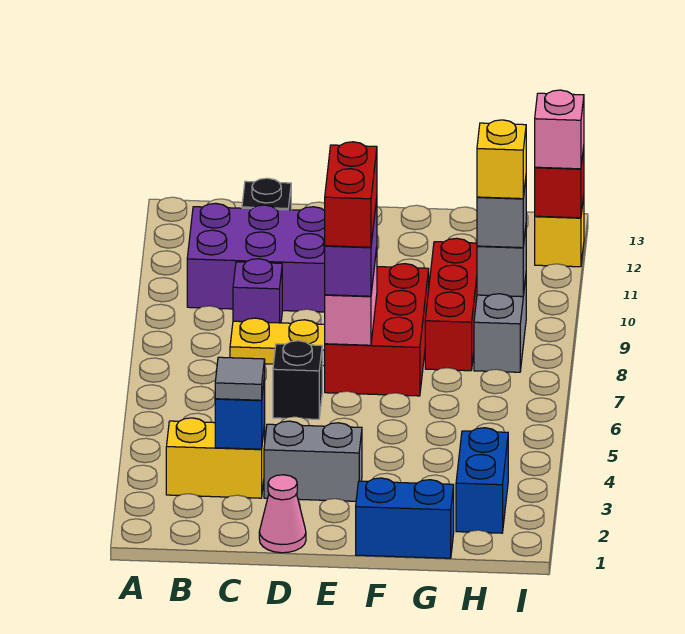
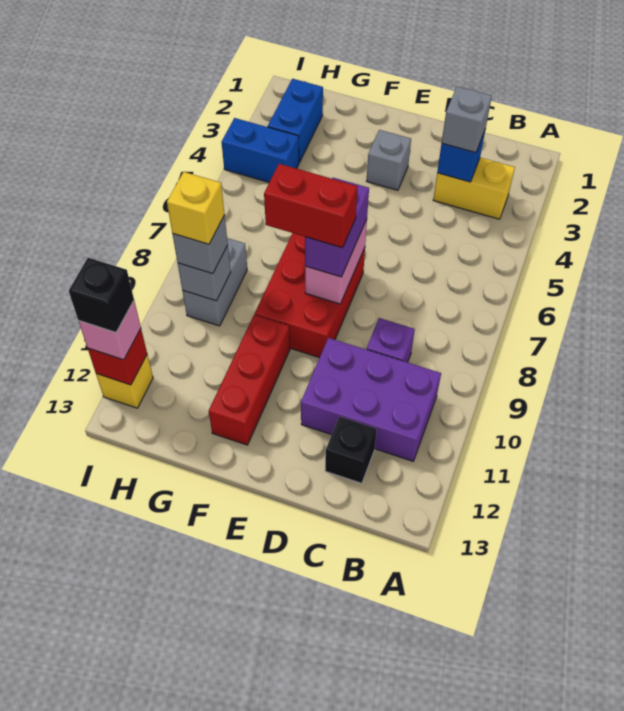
grey tile C3 level 3 -> grey brick C3 level 3
yellow plate C8:D8 level 1 -> none
pink cone D1 level 1 -> none
grey brick D3:E3 level 1 -> grey brick E3 level 1
black brick D6 level 1 -> black brick I12 level 4
red brick E7:E8 level 4 -> red brick E8:F8 level 4
blue brick F1:G1 level 1 -> blue brick H4:I4 level 1
red brick G8:G10 level 1 -> red brick F10:F12 level 1

